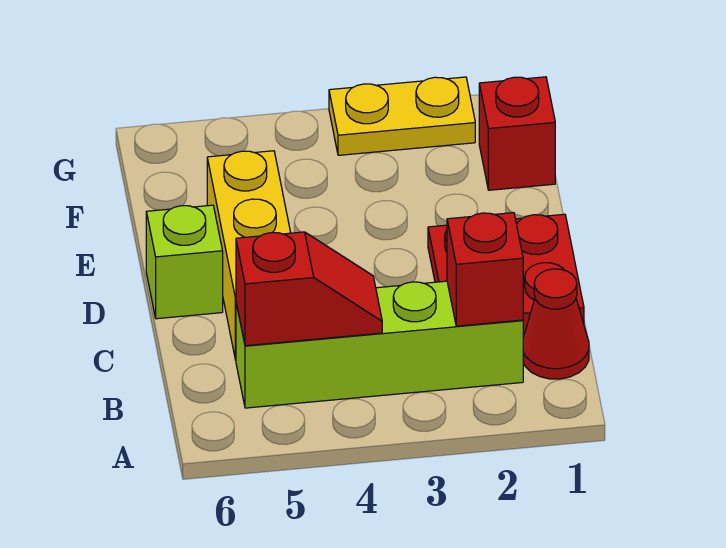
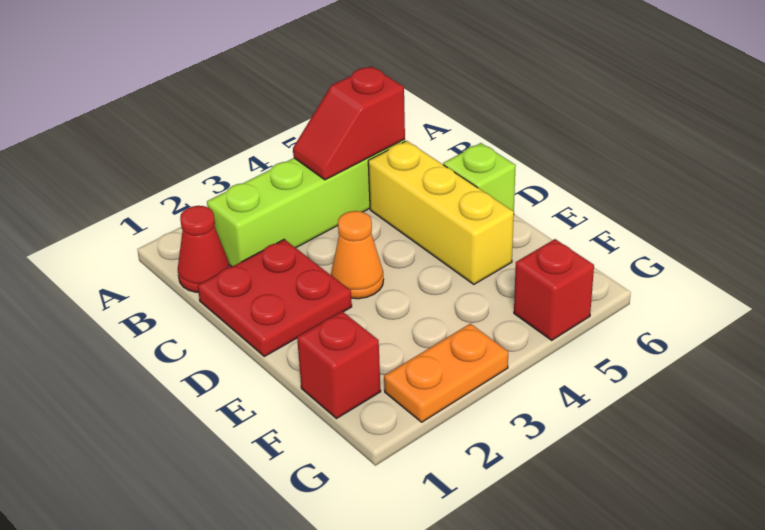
red brick B2 level 2 -> red brick G5 level 1
none -> orange cone D3 level 1
yellow plate G2:G3 level 1 -> orange plate G2:G3 level 1

